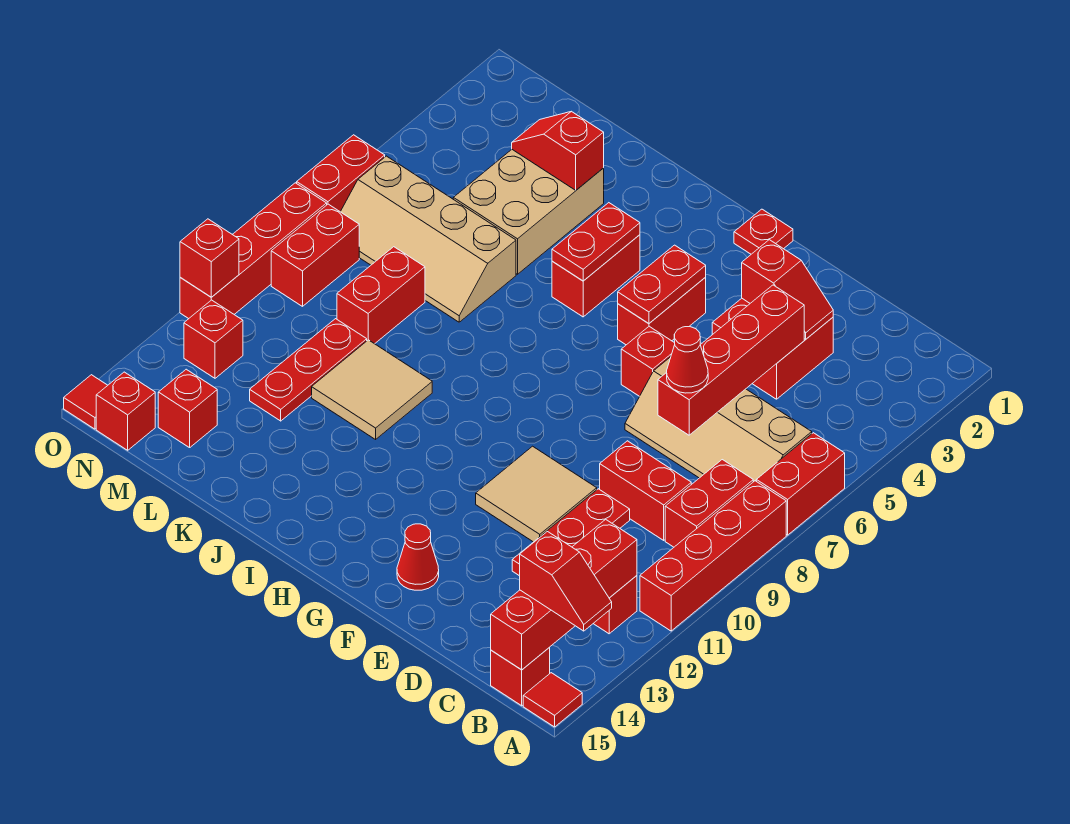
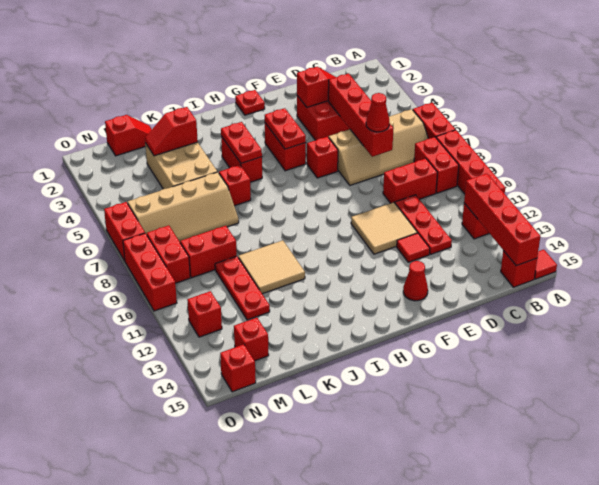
red slope A14:B14 level 3 top B -> red slope L1:M1 level 1 top M
red brick L8:L9 level 1 -> red brick L9:M9 level 1
red brick O8:O11 level 1 -> red brick O8:O10 level 1
red brick O11 level 2 -> red brick J6 level 1
red tile O15 level 1 -> red tile E12 level 1

